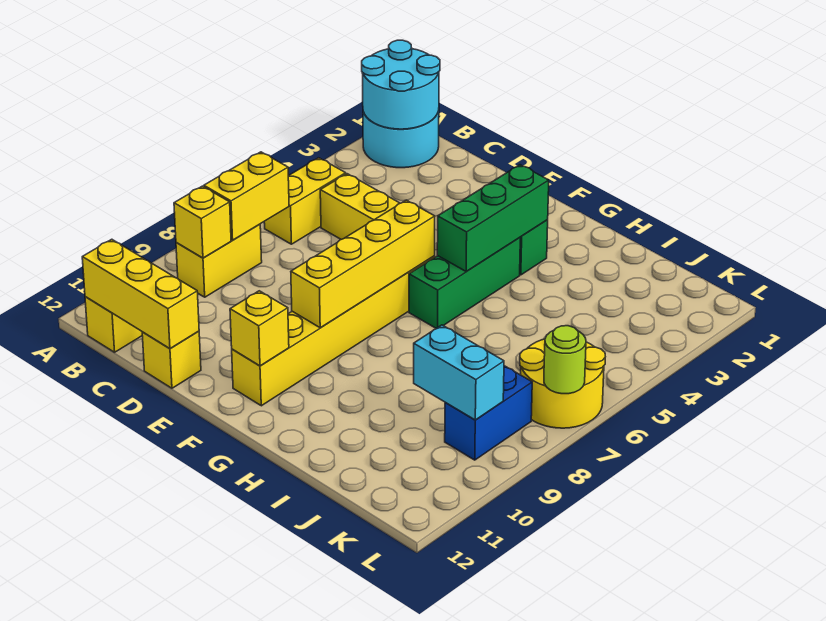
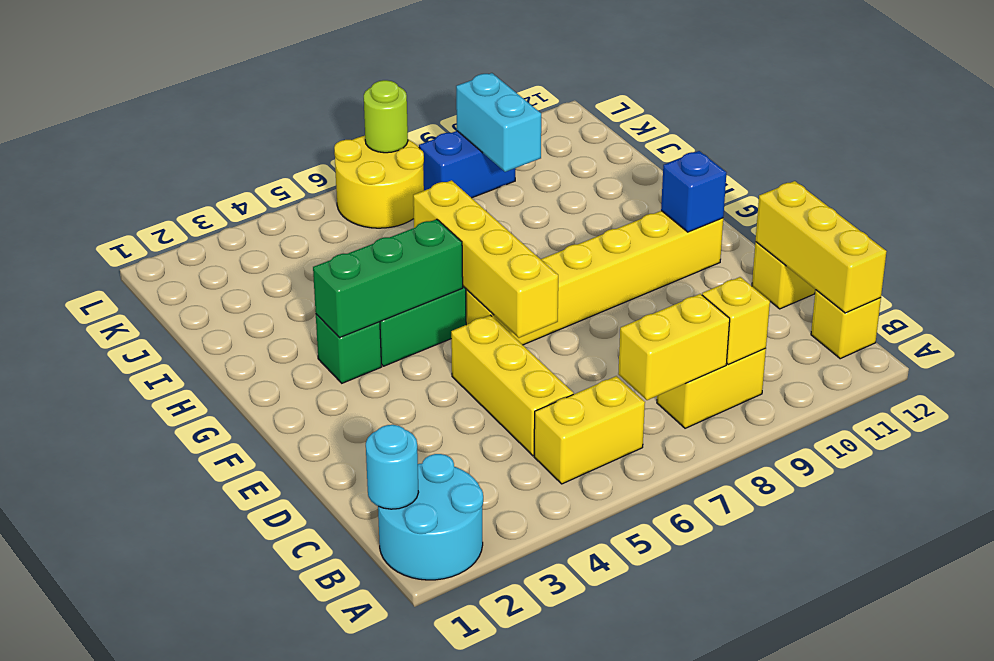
cyan round brick A1:B2 level 2 -> cyan round brick B1 level 2
yellow brick F6:F9 level 2 -> yellow brick E6:H6 level 2
yellow brick F11 level 2 -> blue brick F11 level 2

